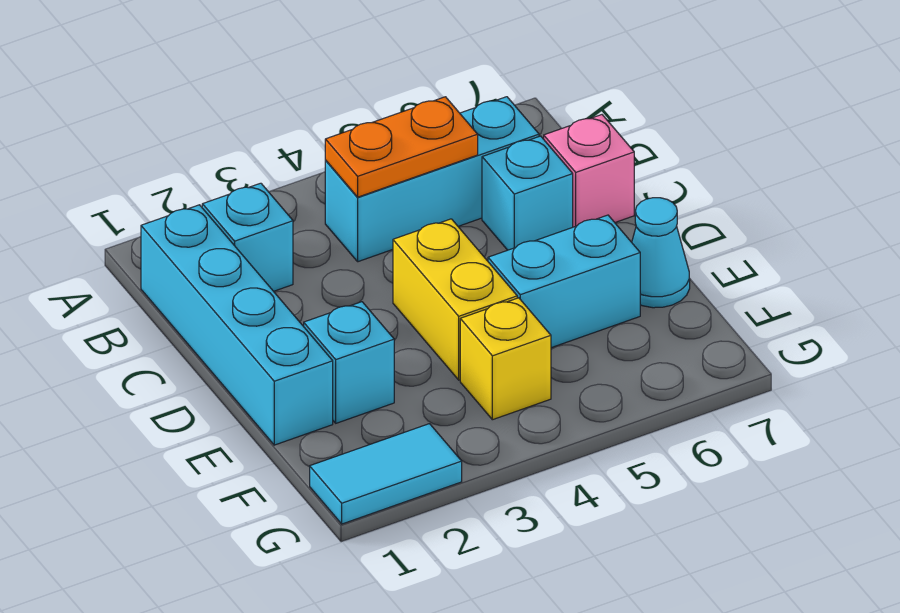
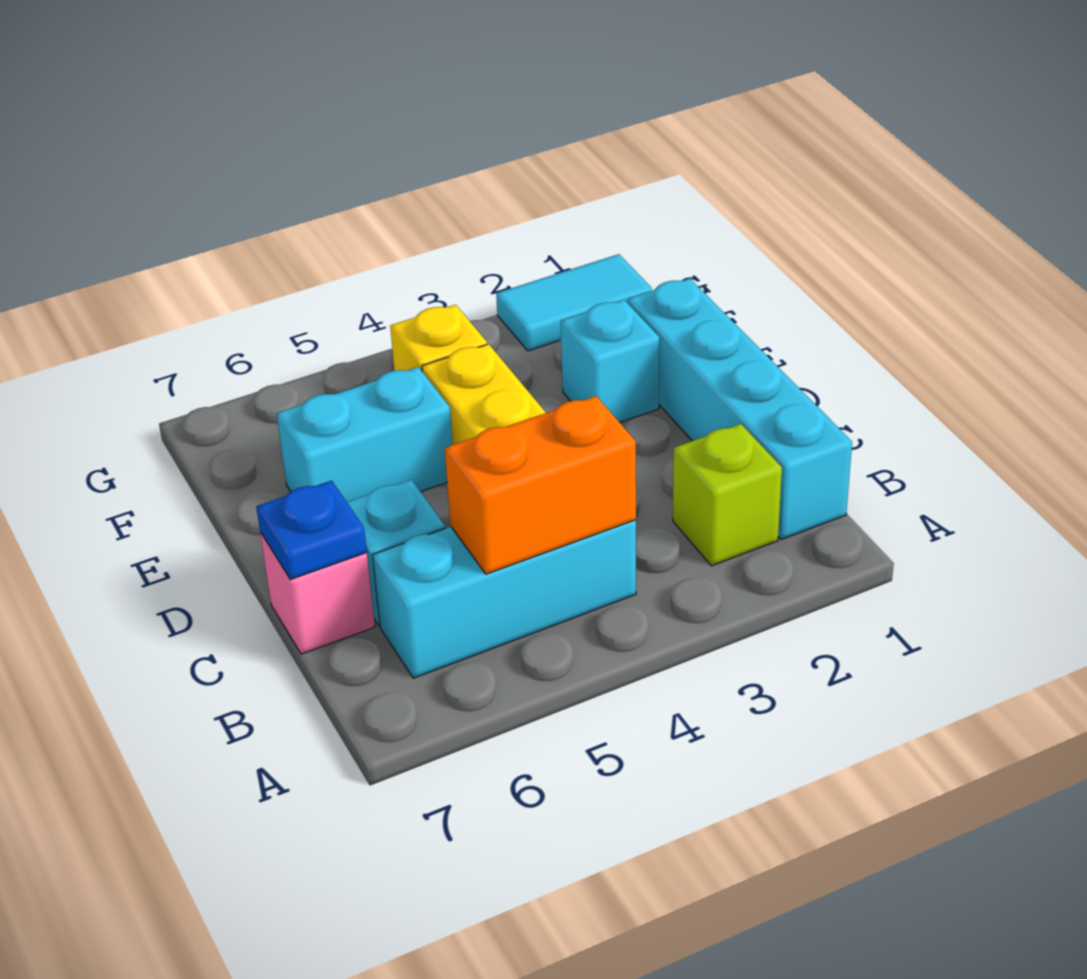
cyan brick B2 level 1 -> lime brick B2 level 1
orange plate B4:B5 level 2 -> orange brick B4:B5 level 2
none -> blue plate C7 level 2
cyan cone E7 level 1 -> none

